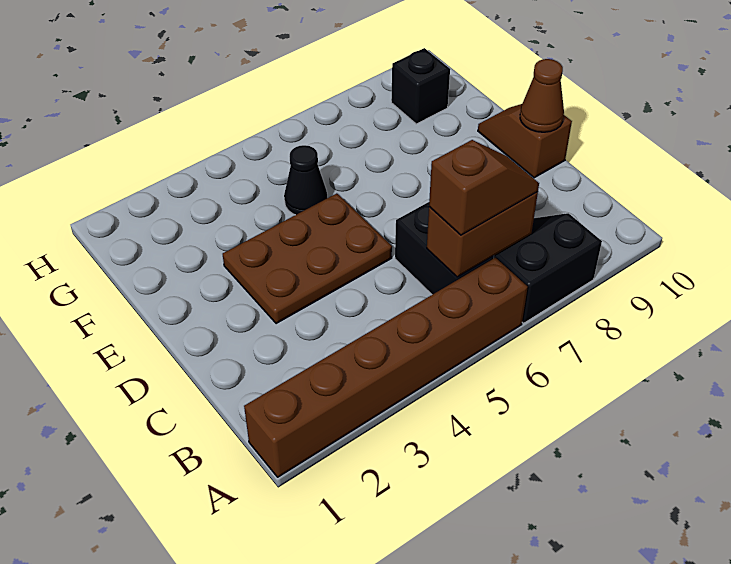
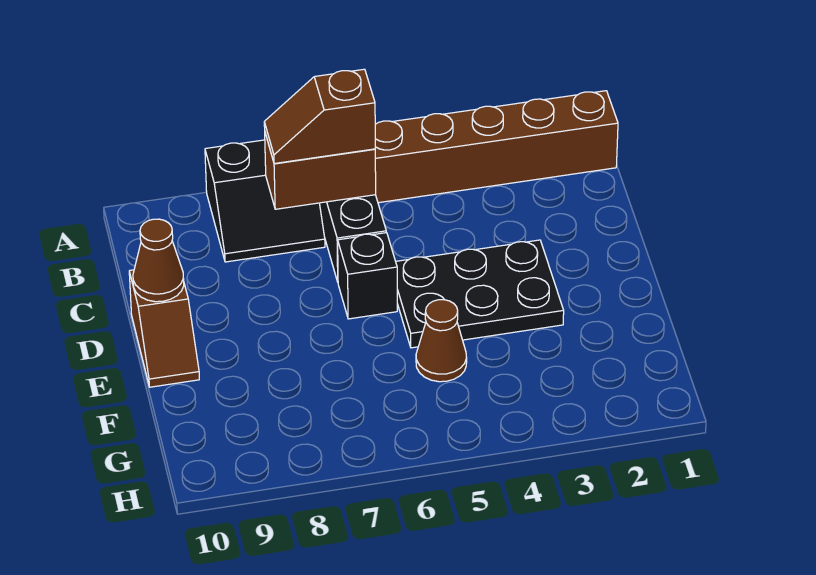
brown plate D3:E5 level 1 -> black plate D3:E5 level 1
black cone F5 level 1 -> brown cone F5 level 1
black brick G9 level 1 -> black brick D6 level 1

